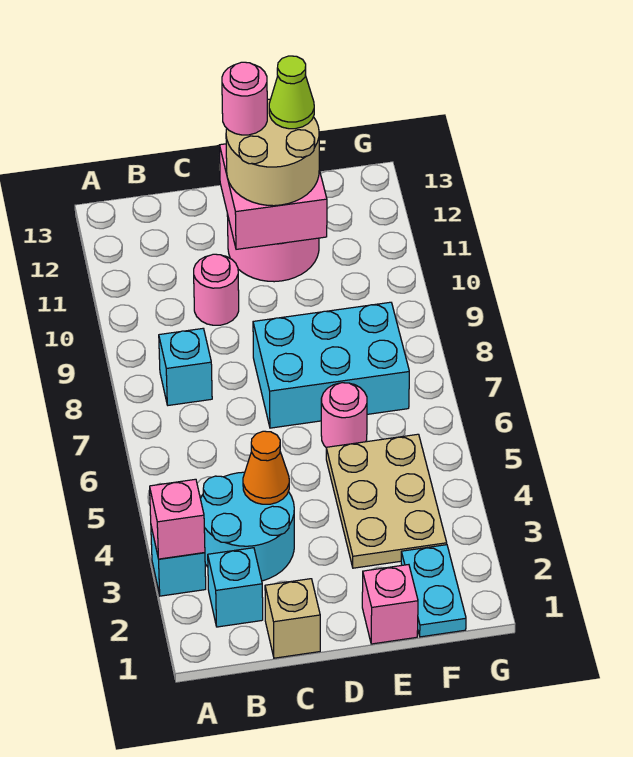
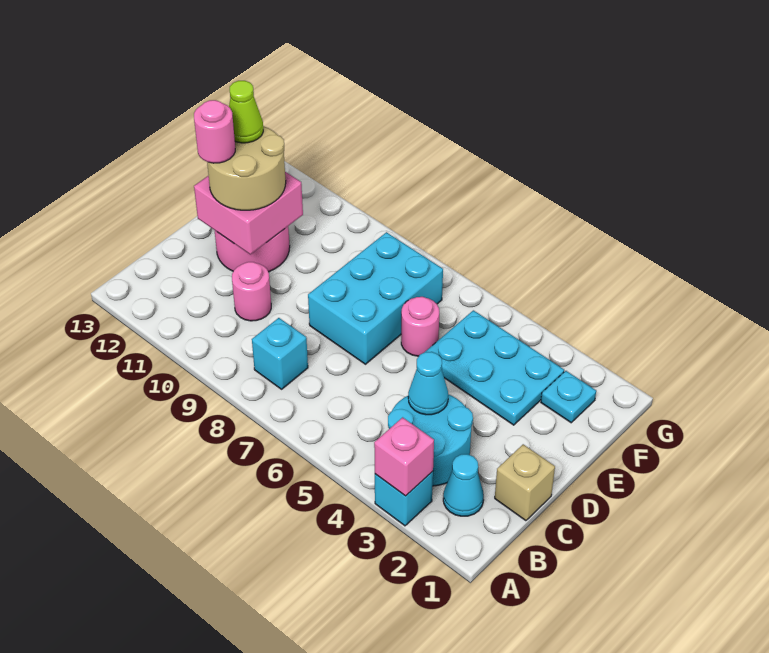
cyan brick B2 level 1 -> cyan cone B2 level 1
orange cone C4 level 2 -> cyan cone C4 level 2
pink brick E1 level 1 -> none
tan plate E3:F5 level 1 -> cyan plate E3:F5 level 1
cyan plate F1:F2 level 1 -> cyan plate F2 level 1

